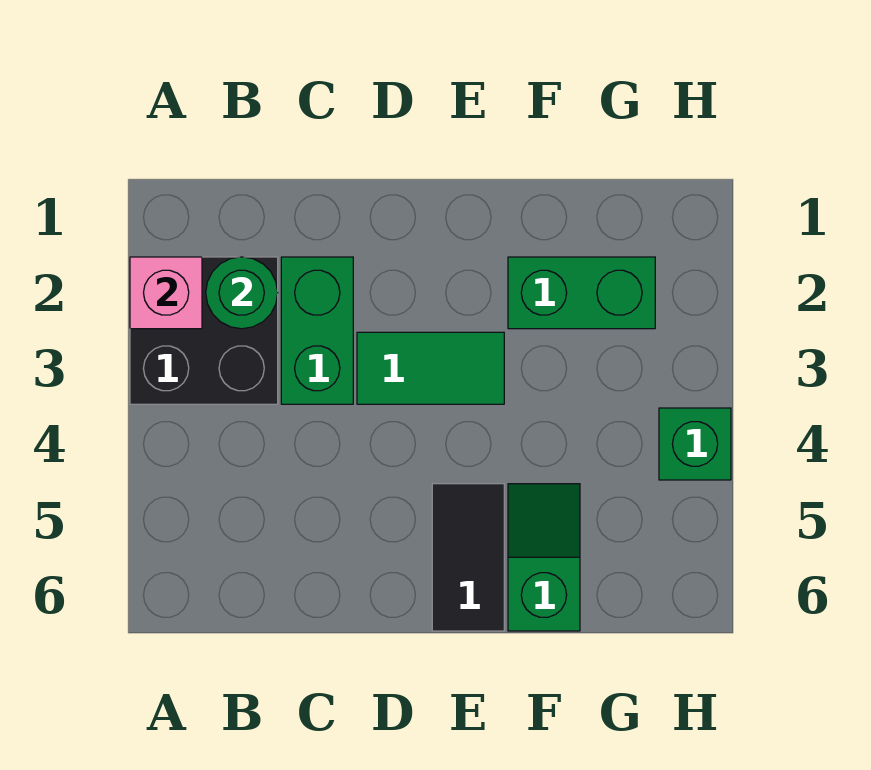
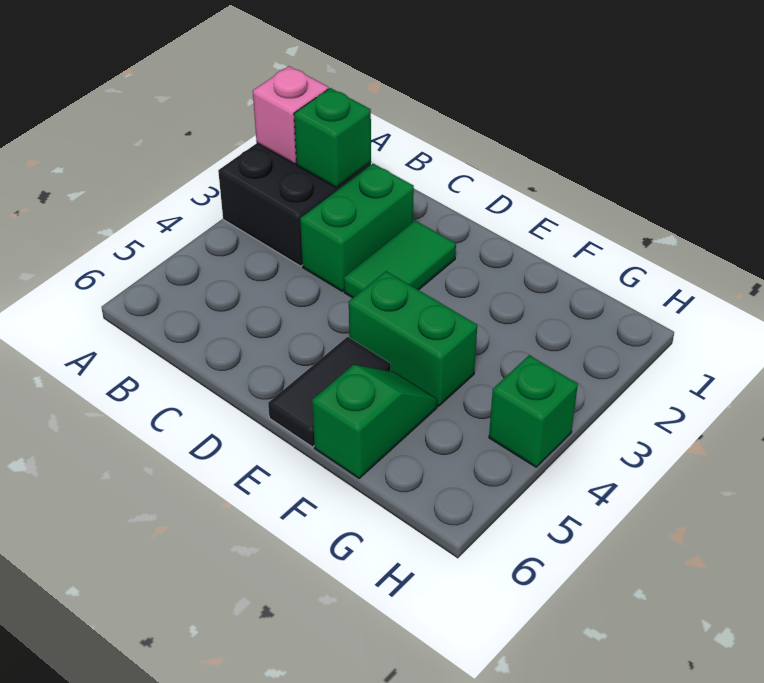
green round brick B2 level 2 -> green brick B2 level 2
green tile D3:E3 level 1 -> green tile D2:D3 level 1
green brick F2:G2 level 1 -> green brick E4:F4 level 1

